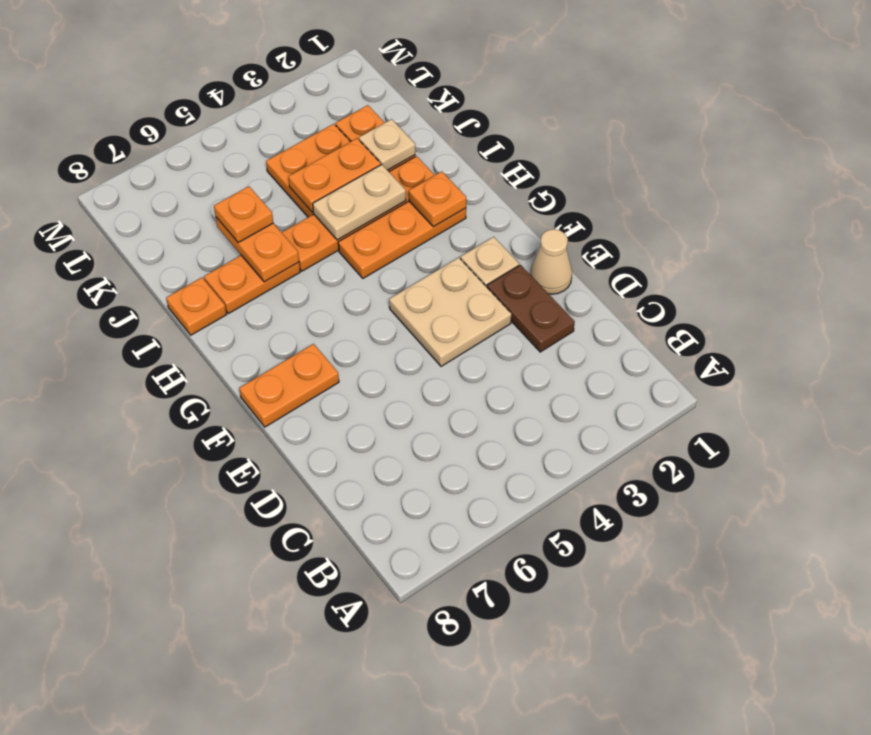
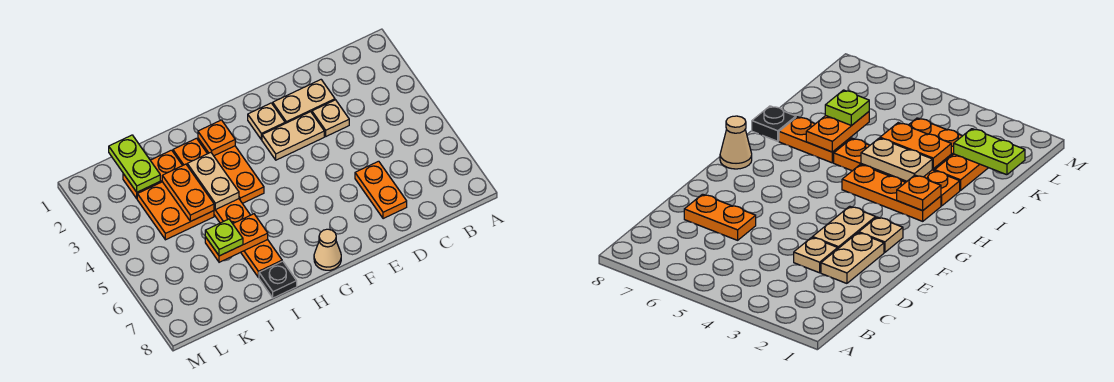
brown plate D2:E2 level 1 -> tan plate D2:E2 level 1
tan cone E1 level 1 -> tan cone G8 level 1
tan plate E3:F4 level 1 -> tan plate E3:F3 level 1
orange plate F7:F8 level 1 -> orange plate D6:D7 level 1
orange plate I8 level 1 -> black plate I8 level 1
tan plate J2 level 2 -> tan plate D3 level 1
orange plate J6 level 3 -> lime plate J6 level 3
none -> lime plate K1:K2 level 2

